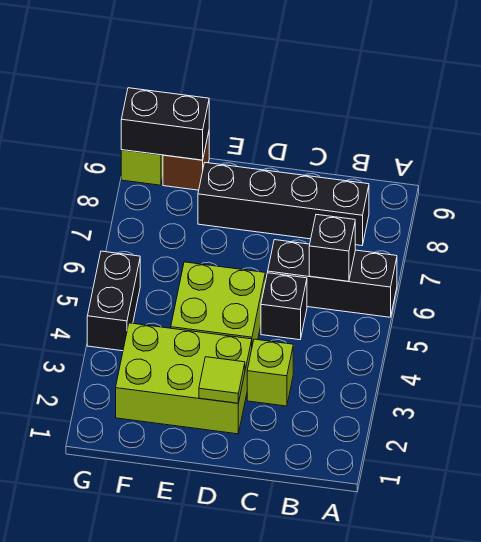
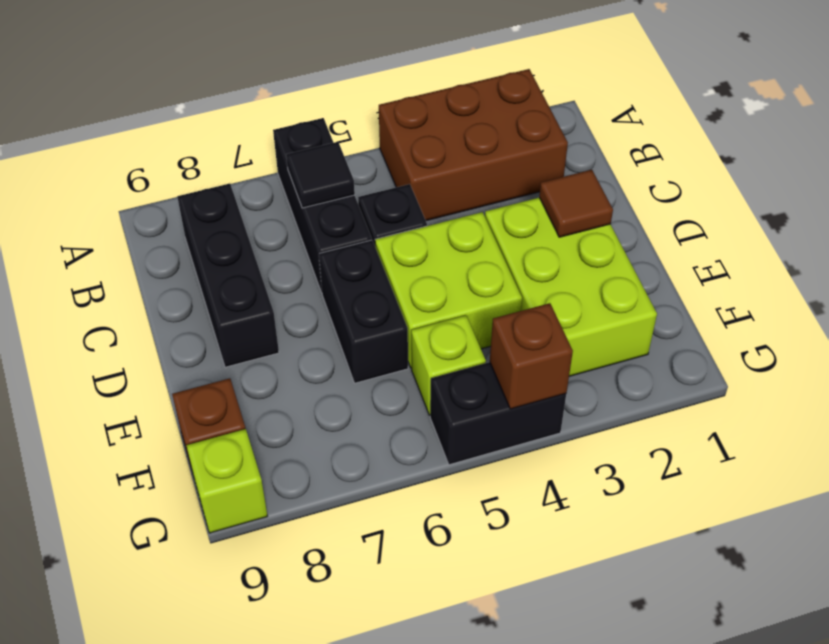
none -> brown brick A2:B4 level 1
black brick B6 level 2 -> black tile B6 level 2
black brick B8:E8 level 1 -> black brick B8:D8 level 1
lime brick C3 level 1 -> lime brick F5 level 1
lime tile D2 level 2 -> brown tile D2 level 2
black brick F9:G9 level 2 -> black brick D6:E6 level 1
none -> brown brick G4 level 2

